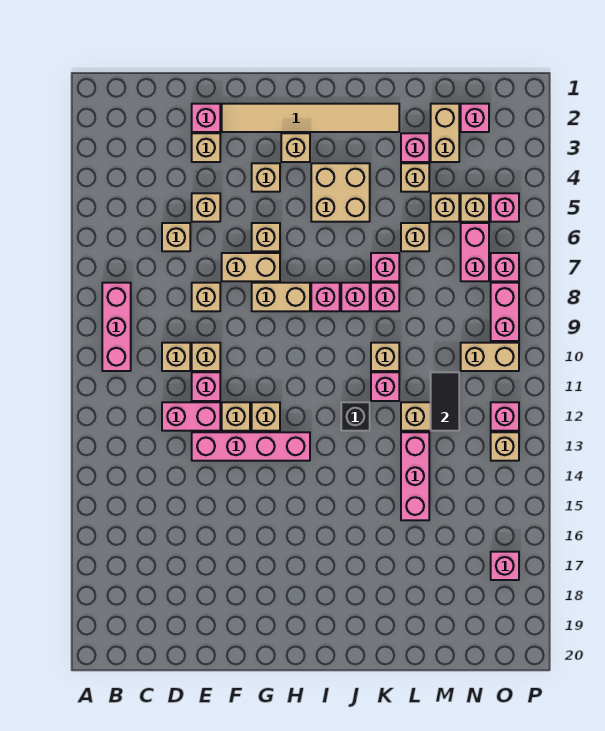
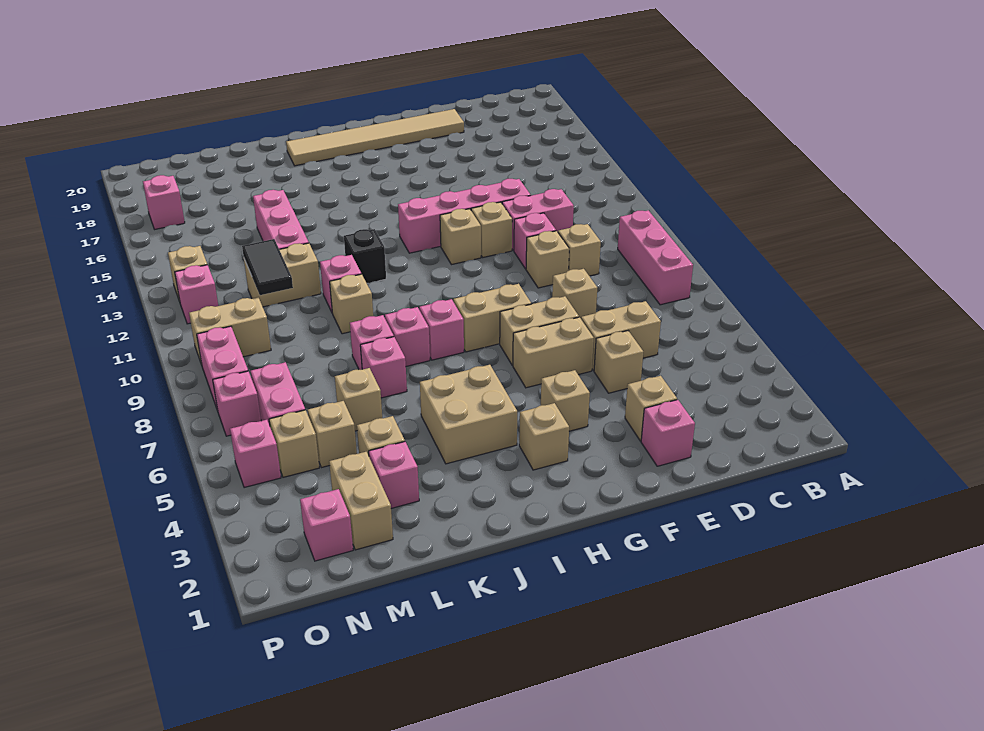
tan brick D6 level 1 -> tan brick D6:E6 level 1
tan tile F2:K2 level 1 -> tan tile E19:J19 level 1
tan brick G6 level 1 -> tan brick F6:G6 level 1

